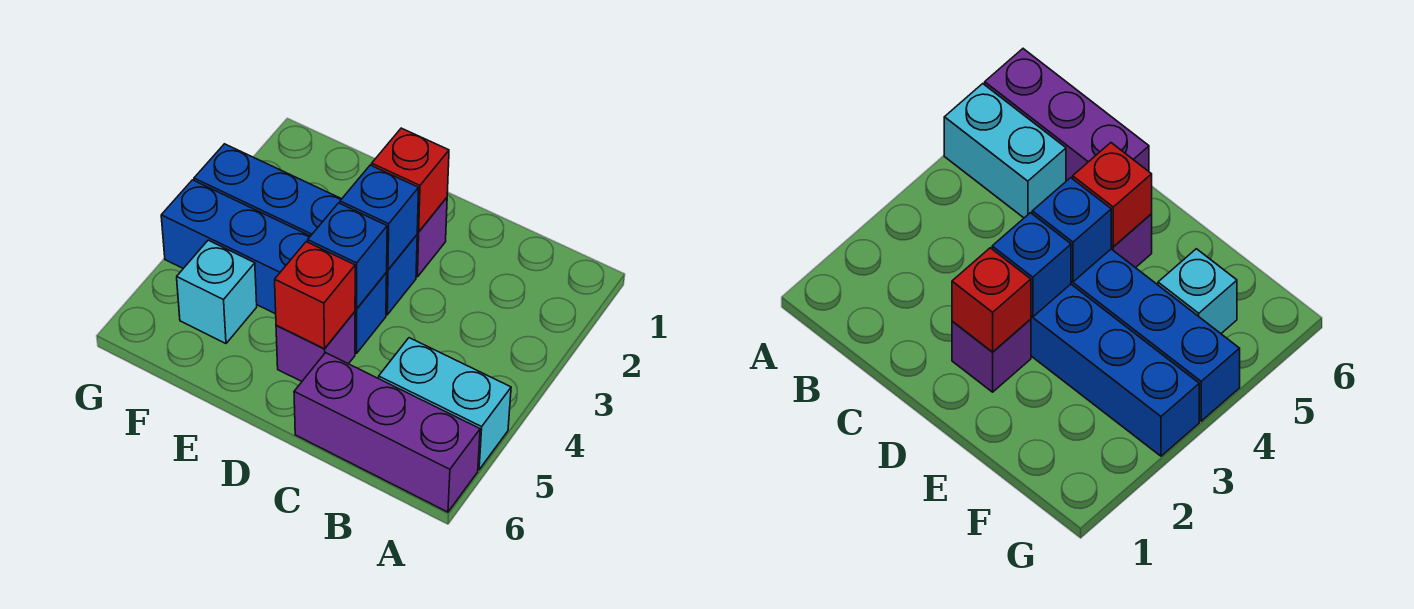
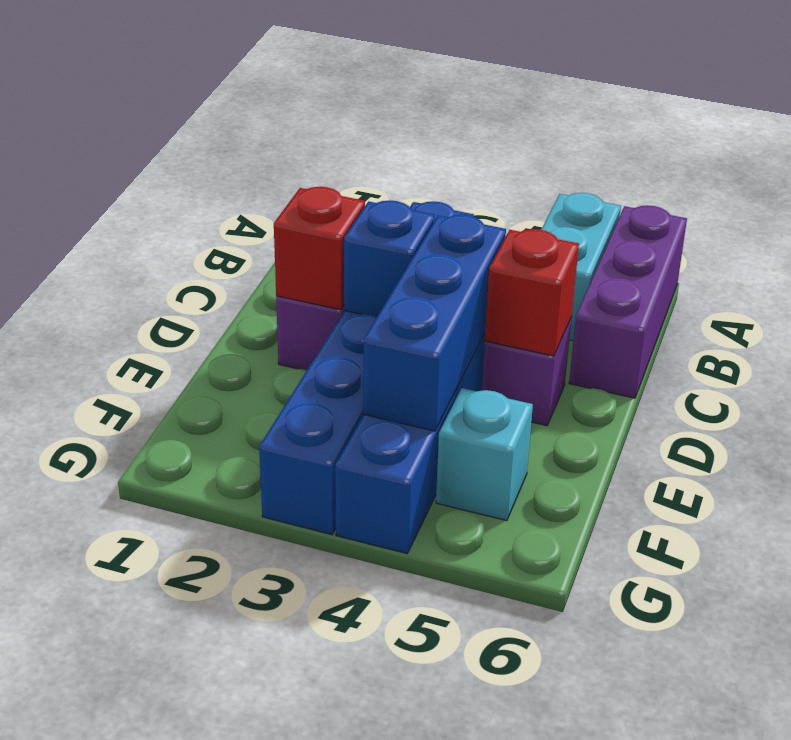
blue brick D3:G3 level 1 -> blue brick B3:G3 level 1
blue brick D4 level 2 -> blue brick D4:F4 level 2

